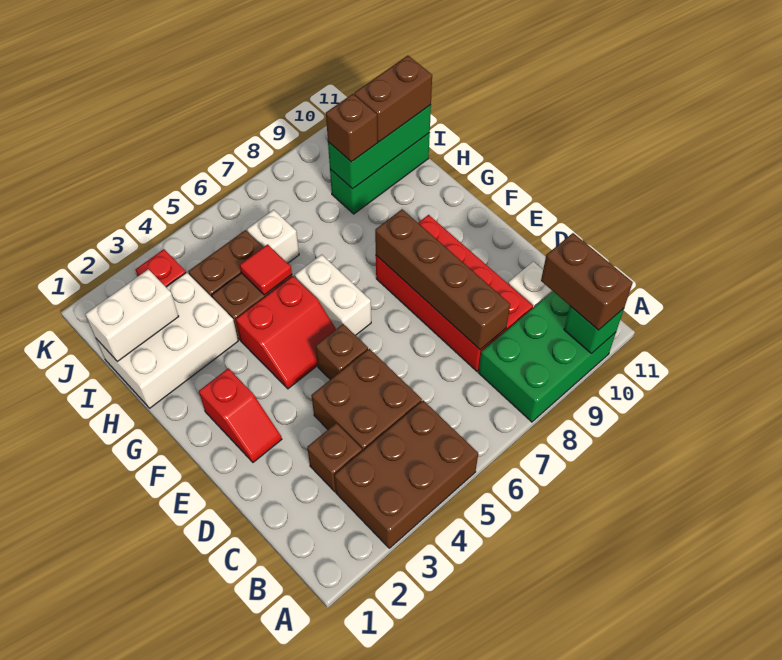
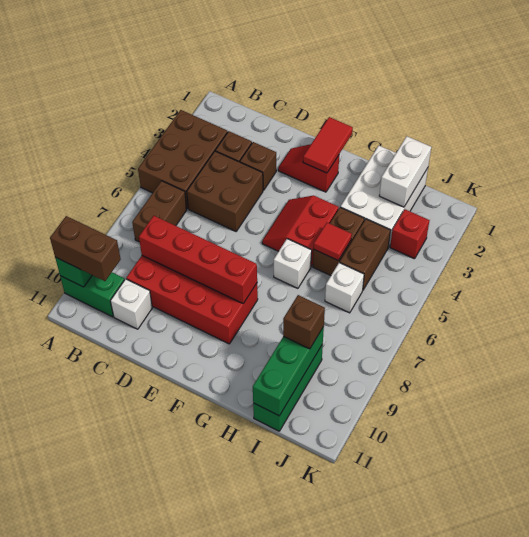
green brick A8:B10 level 1 -> green brick A10:B10 level 1
brown brick C8:F8 level 2 -> red brick C8:F8 level 2
brown brick E5 level 1 -> brown brick D3 level 1
none -> red tile F1:F2 level 2
white brick F6:G6 level 1 -> white brick G6 level 1
brown brick I10:I11 level 3 -> brown brick B6:B7 level 1

